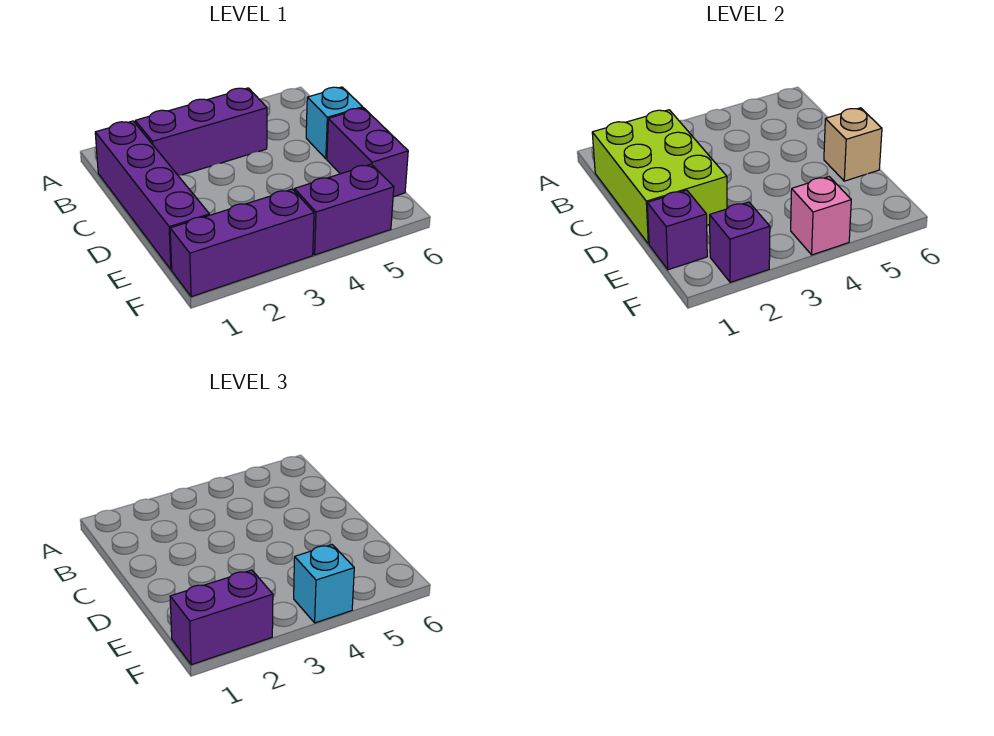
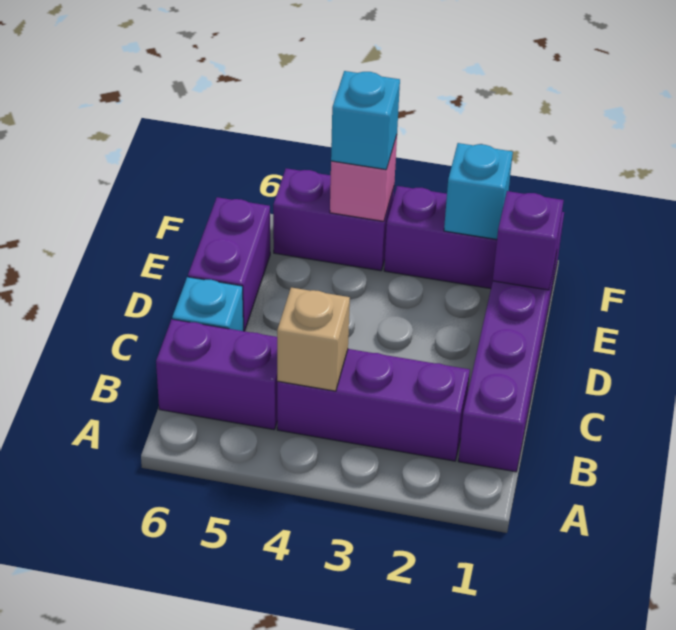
lime brick B1:D2 level 2 -> none
tan brick D6 level 2 -> tan brick B4 level 2
purple brick F1:F2 level 3 -> purple brick B5:B6 level 1
purple brick F2 level 2 -> cyan brick F2 level 2

